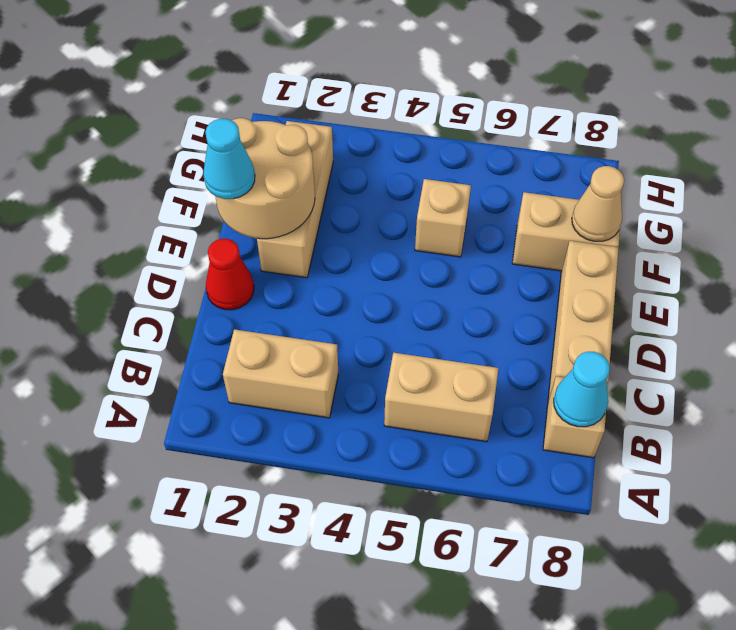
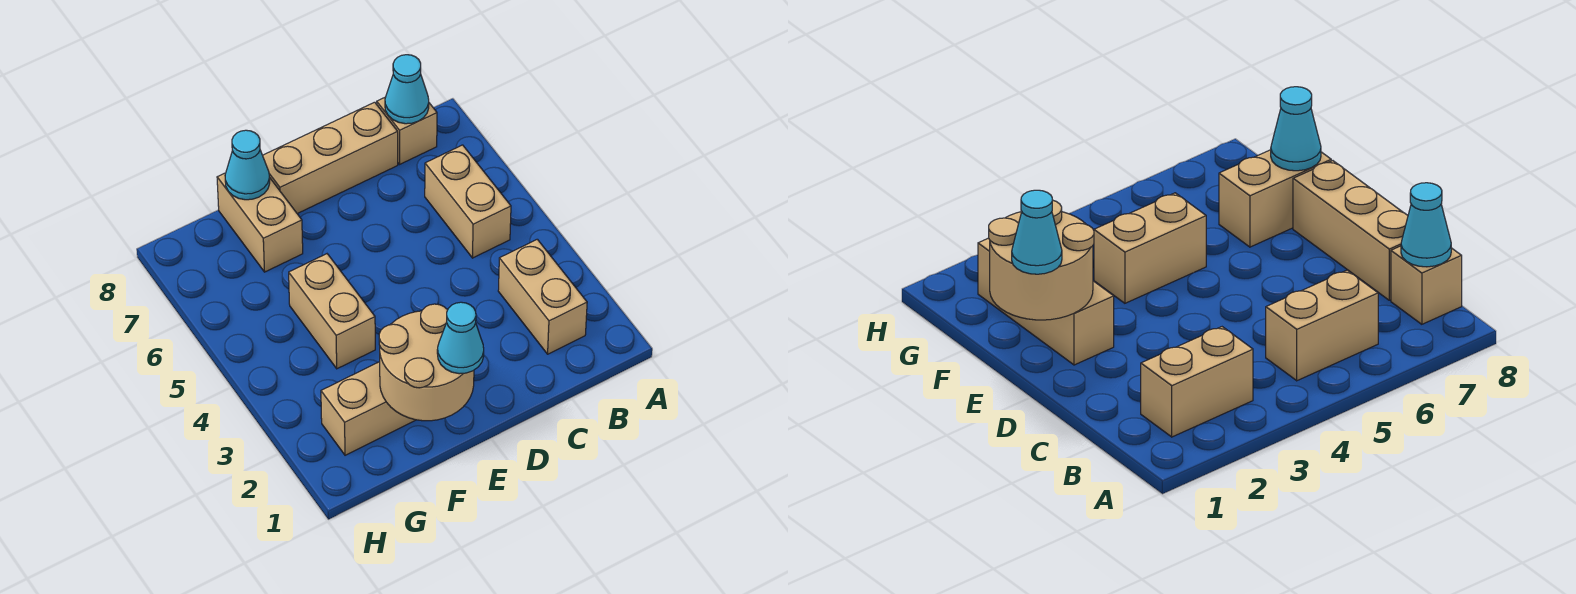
red cone D1 level 1 -> none
tan brick F5 level 1 -> tan brick F4:F5 level 1
tan cone F8 level 2 -> cyan cone F8 level 2

